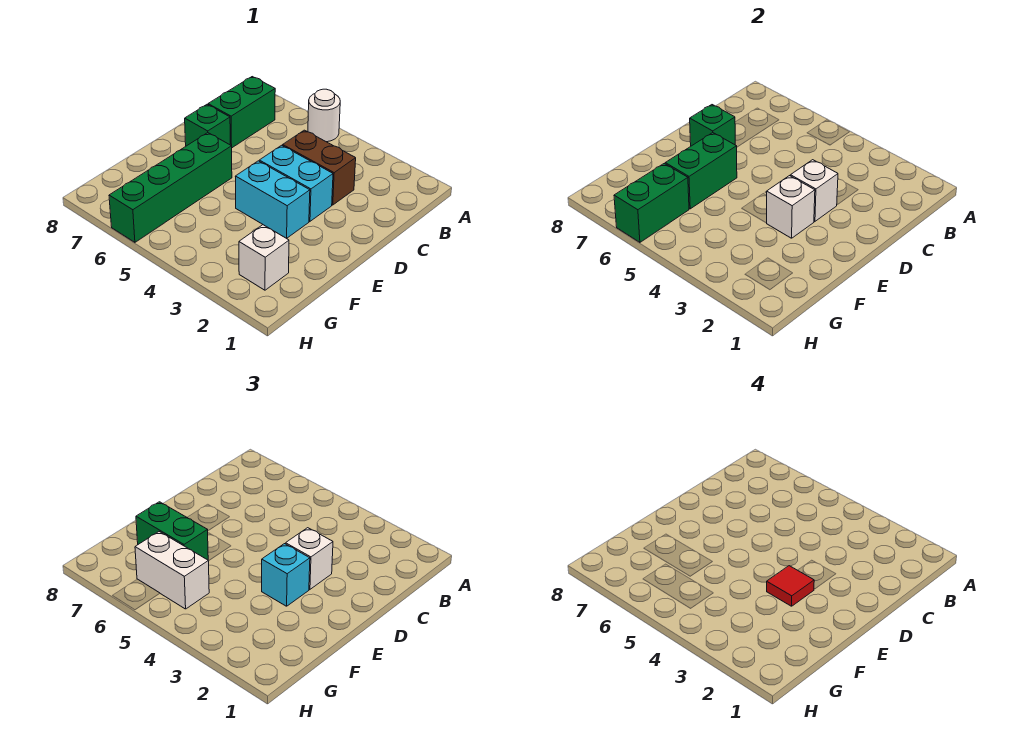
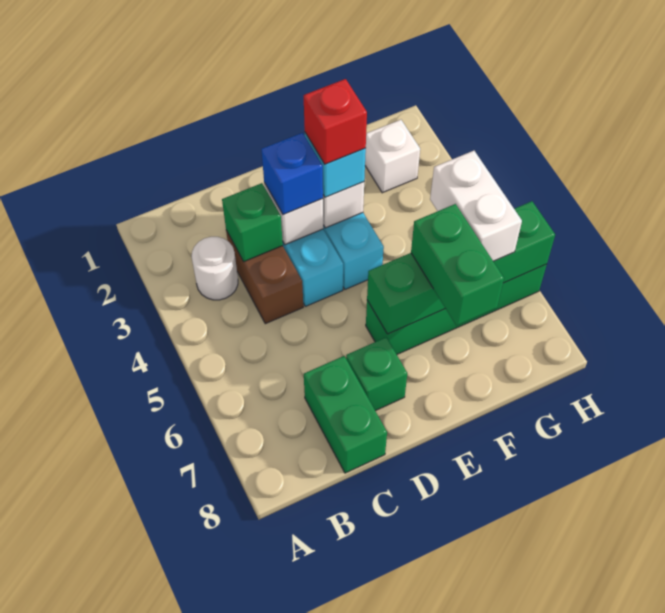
white round brick A5 level 1 -> white round brick B3 level 1
green brick B7:C7 level 1 -> green brick C7:C8 level 1
white brick D3 level 3 -> blue brick D3 level 3
green brick D7 level 2 -> green brick C3 level 2
red tile E3 level 4 -> red brick E3 level 4

